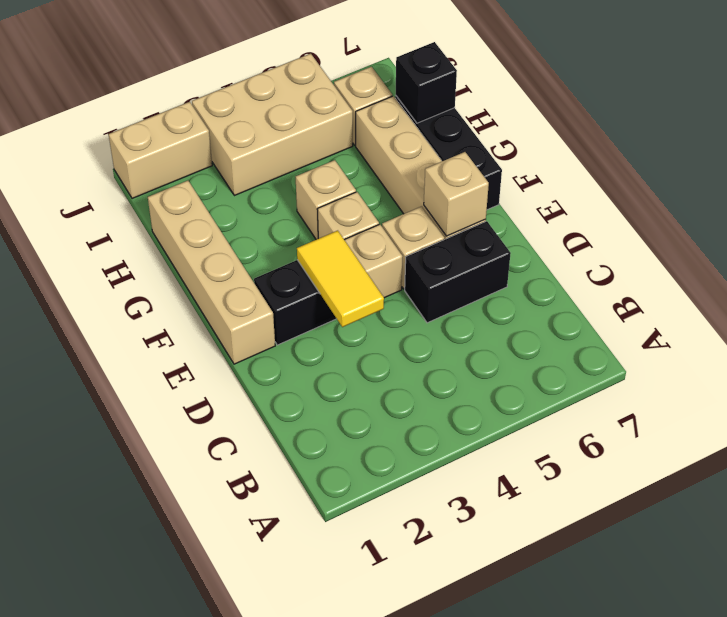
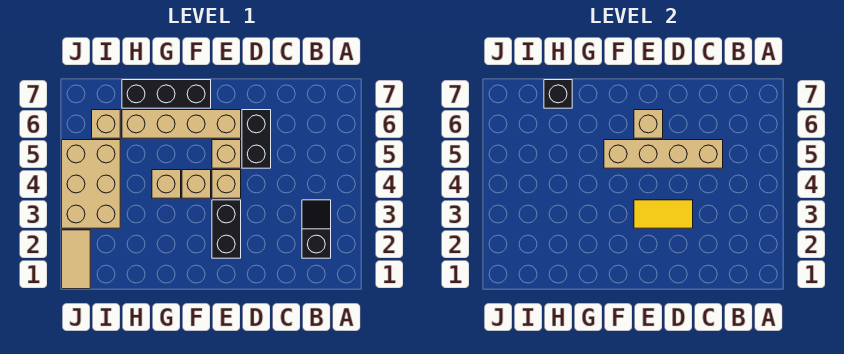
none -> black slope B2:B3 level 1 top 2
tan brick E1:H1 level 1 -> tan brick C5:F5 level 2
tan brick J1:J2 level 1 -> tan tile J1:J2 level 1

